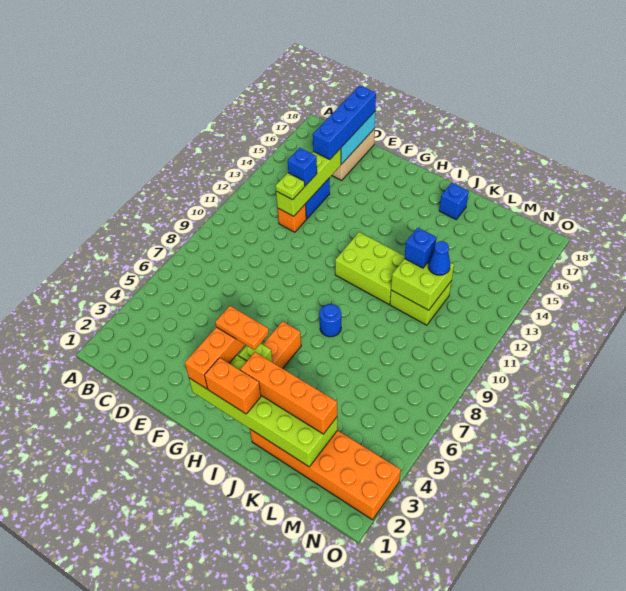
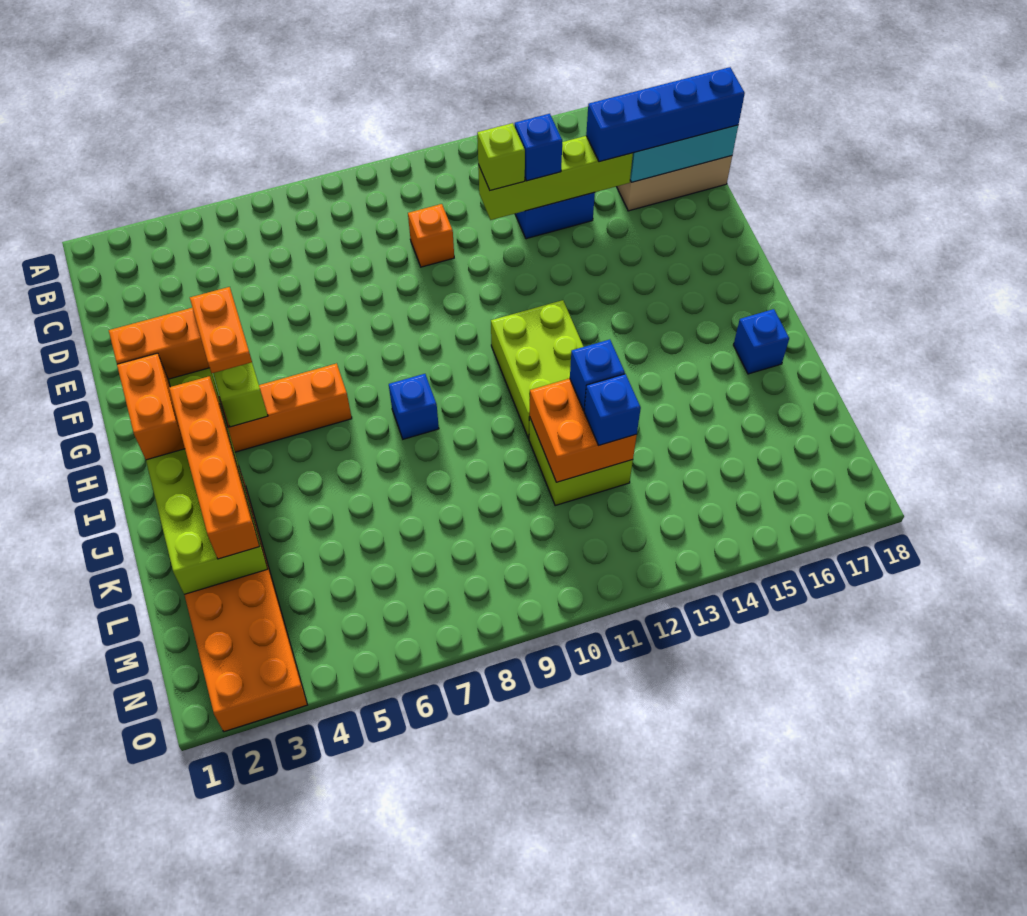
orange brick D12 level 1 -> orange brick D10 level 1
lime plate D12 level 3 -> lime brick D12 level 3
blue round brick I8 level 1 -> blue brick I8 level 1
lime brick K11:L12 level 2 -> orange brick K11:L12 level 2
blue cone L12 level 3 -> blue brick L12 level 3

